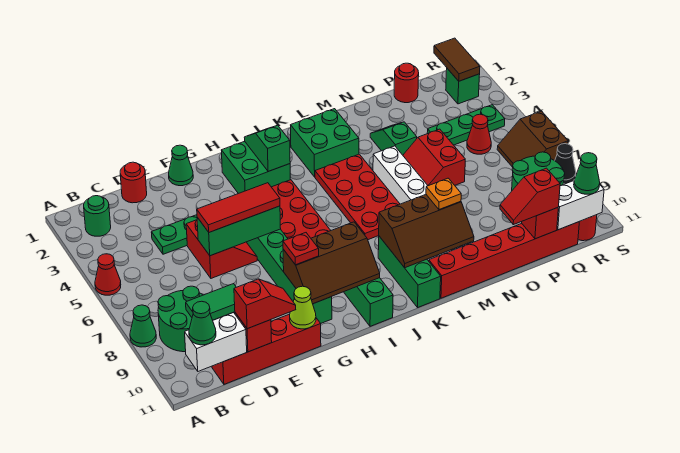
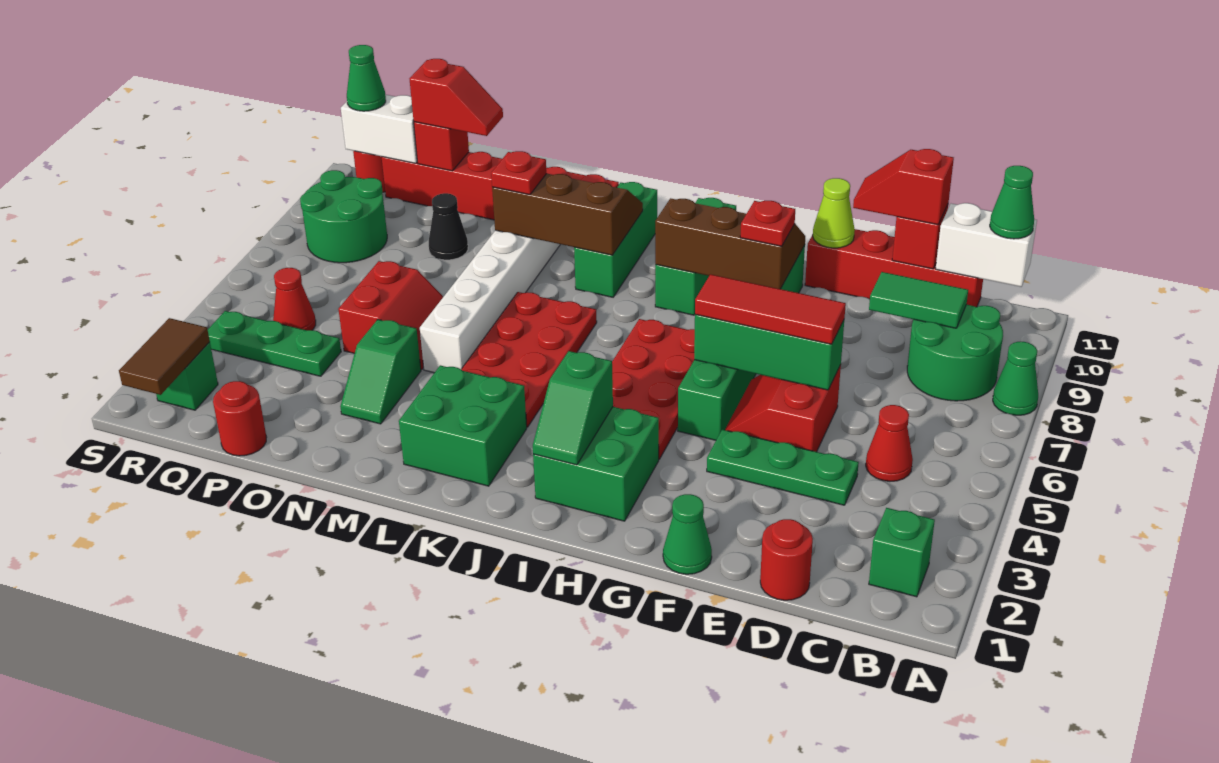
red cone A5 level 1 -> red cone C5 level 1
green round brick B2 level 1 -> green brick B2 level 1
orange plate M9 level 3 -> red plate M9 level 3
brown slope R6:S7 level 1 top S -> none
black cone S8 level 1 -> black cone O9 level 1

